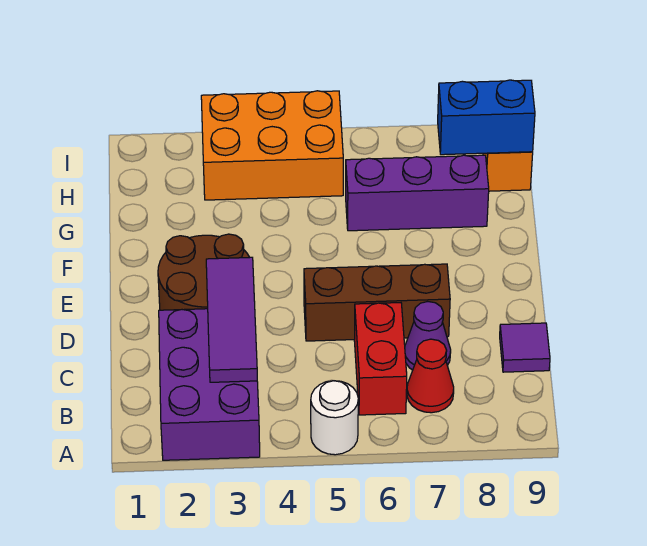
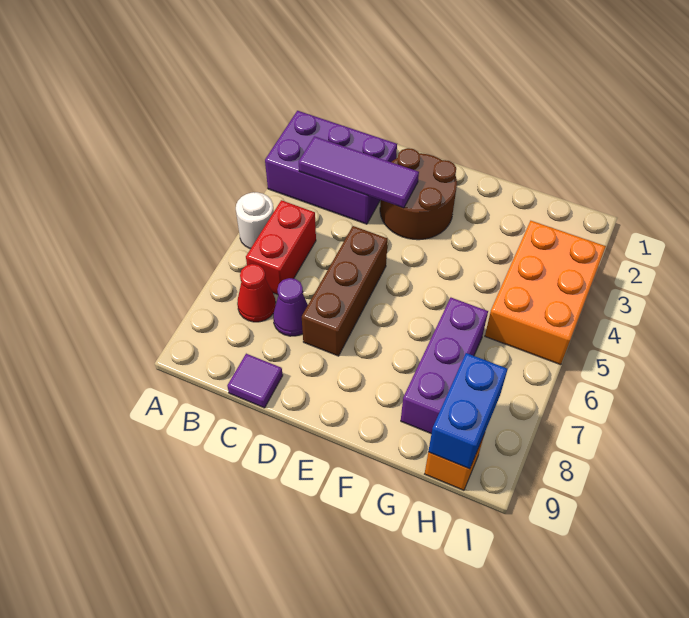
red brick B6:C6 level 1 -> red brick B5:B6 level 1

